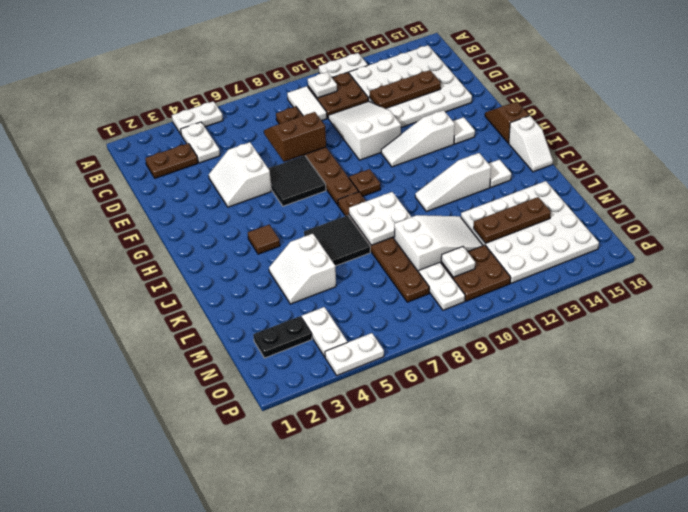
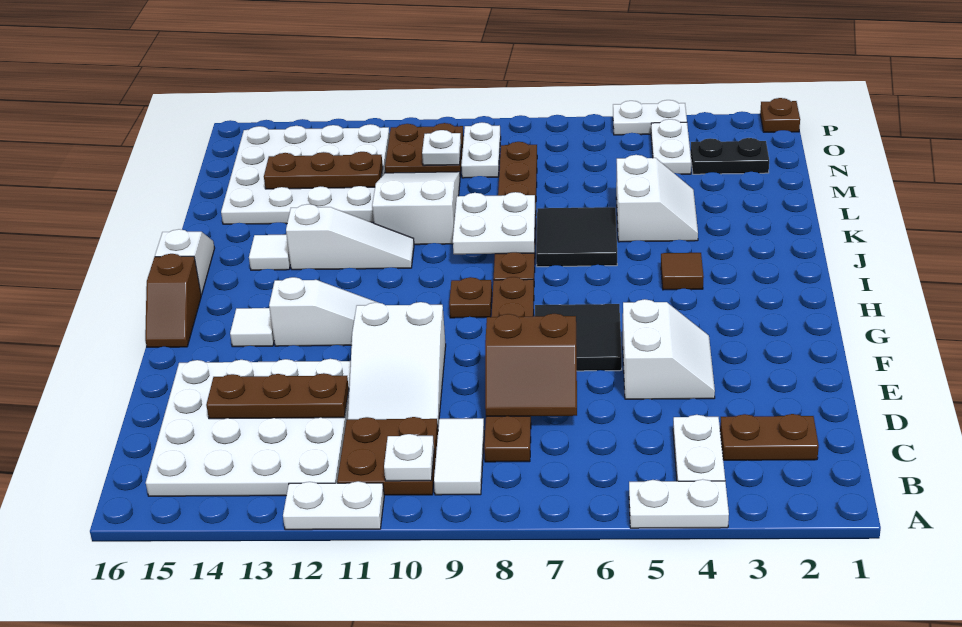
white slope L9:M11 level 1 top 9 -> white slope K10:M11 level 1 top K
none -> brown plate P1 level 1

